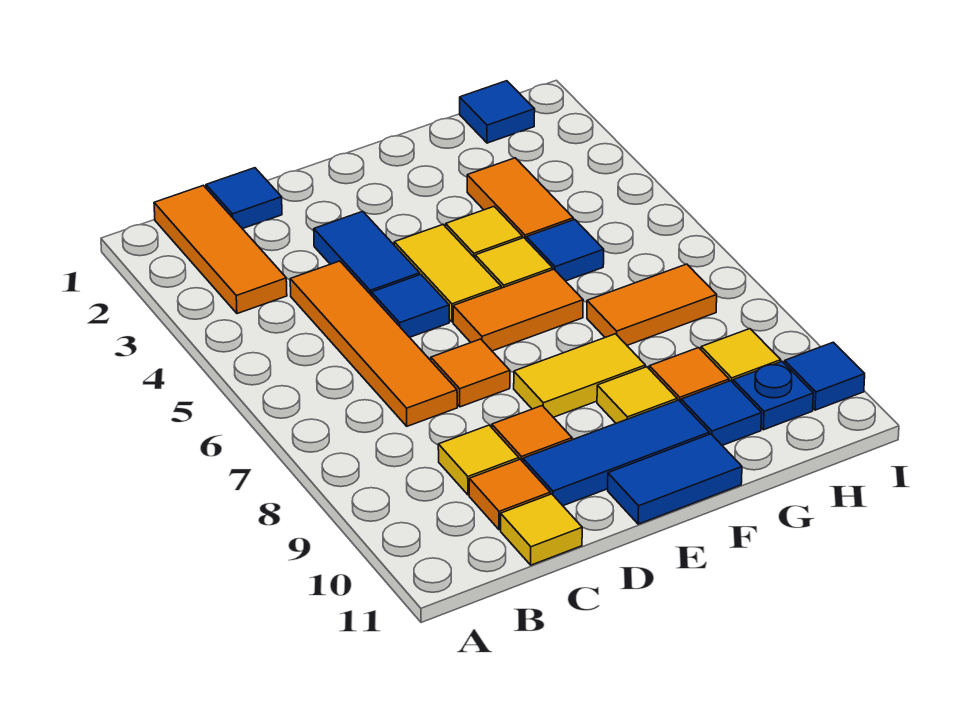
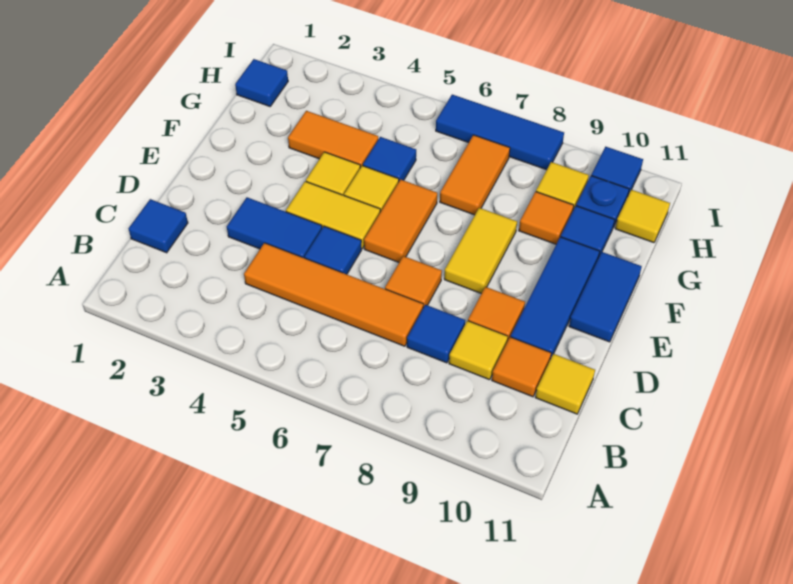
orange tile B1:B3 level 1 -> none
none -> blue tile C8 level 1
yellow tile F9 level 1 -> yellow tile H11 level 1
none -> blue tile I6:I8 level 1

